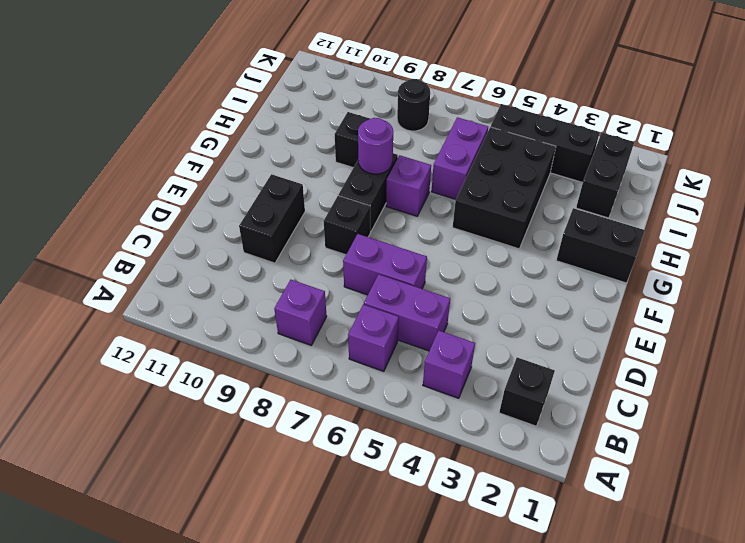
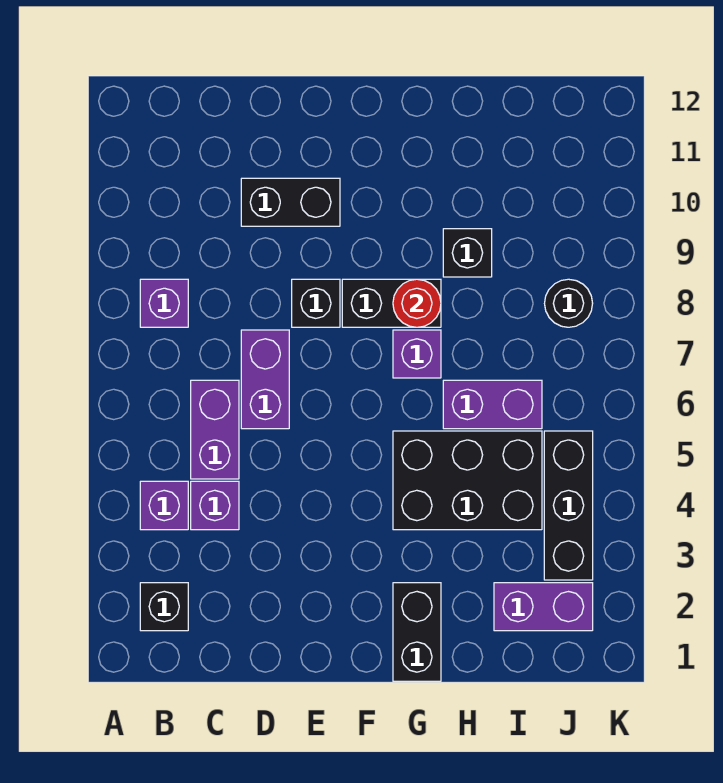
purple brick B6 level 1 -> purple brick C4 level 1
purple round brick G8 level 2 -> red round brick G8 level 2
black brick I2:J2 level 1 -> purple brick I2:J2 level 1

